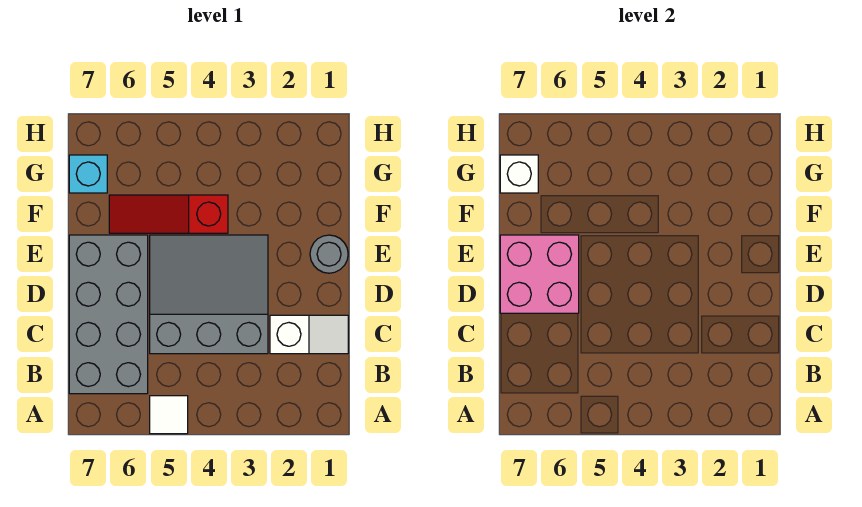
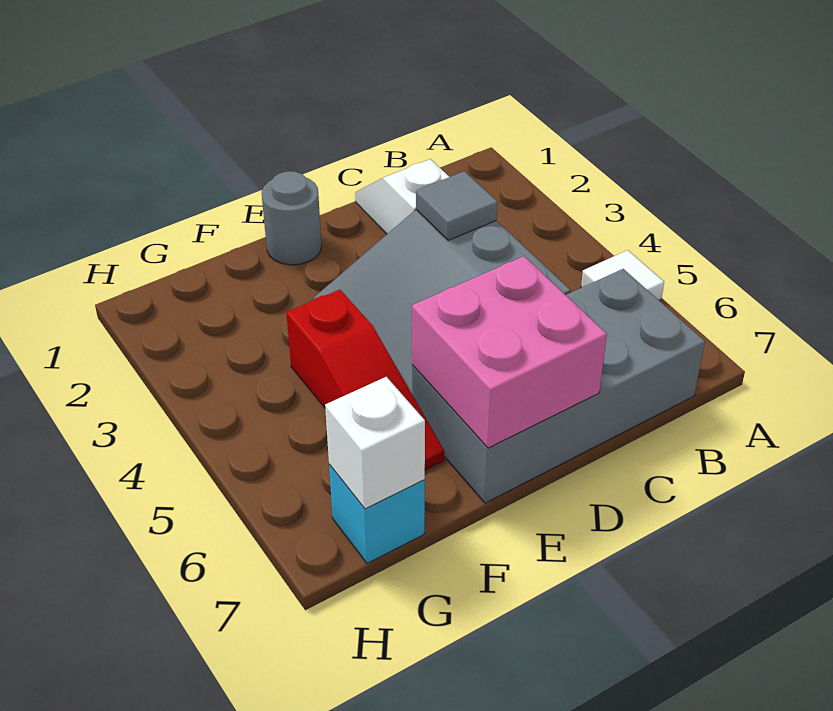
none -> grey tile C3 level 2

